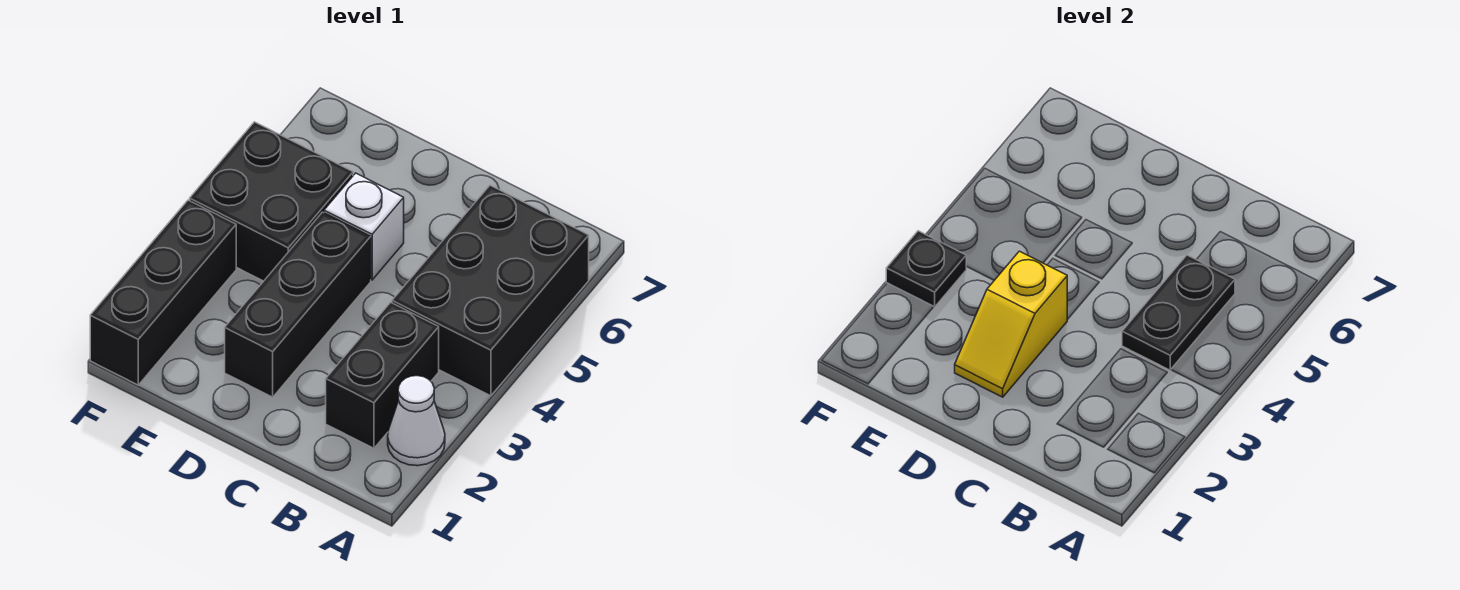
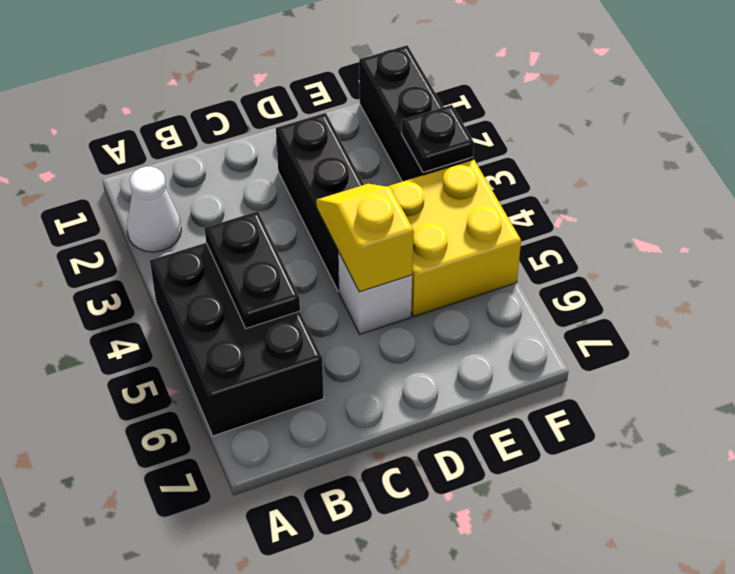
black brick B2:B3 level 1 -> none
yellow slope D2:D3 level 2 top 3 -> yellow slope D4:D5 level 2 top 5
black brick E4:F5 level 1 -> yellow brick E4:F5 level 1

